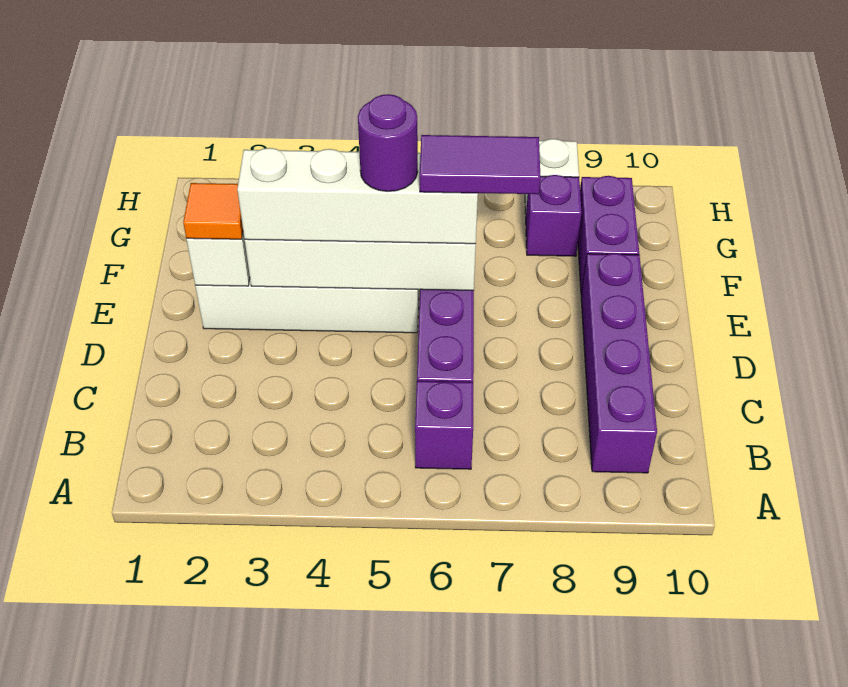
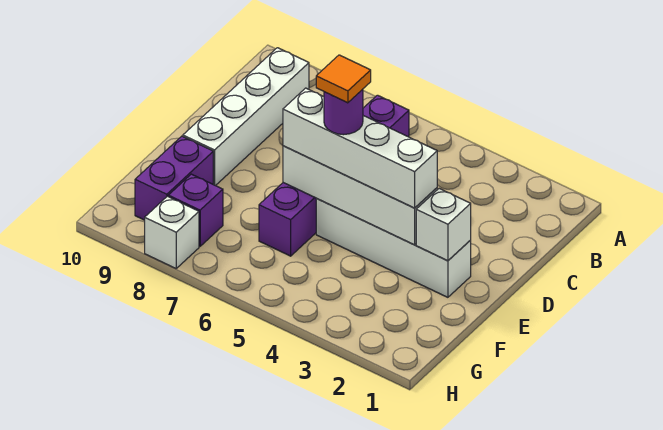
purple brick B9:E9 level 1 -> white brick B9:E9 level 1
orange tile E2 level 3 -> orange tile E5 level 5
purple tile E6:E7 level 4 -> none

